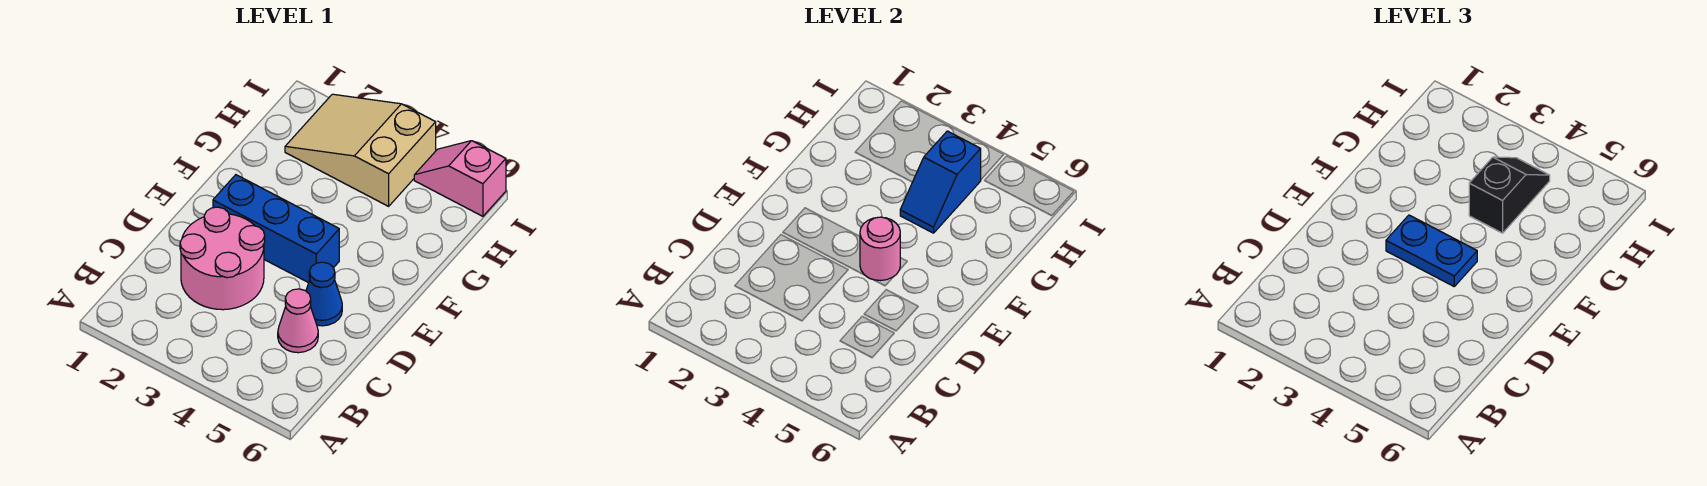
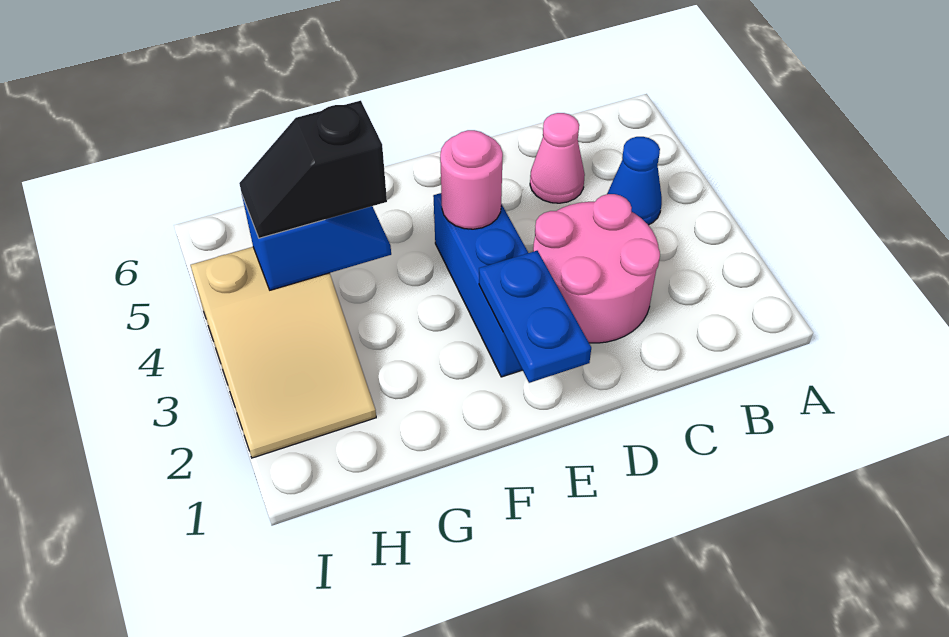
blue cone D5 level 1 -> blue cone B4 level 1
blue plate E3:E4 level 3 -> blue plate E1:E2 level 2
pink slope I5:I6 level 1 top 6 -> none

